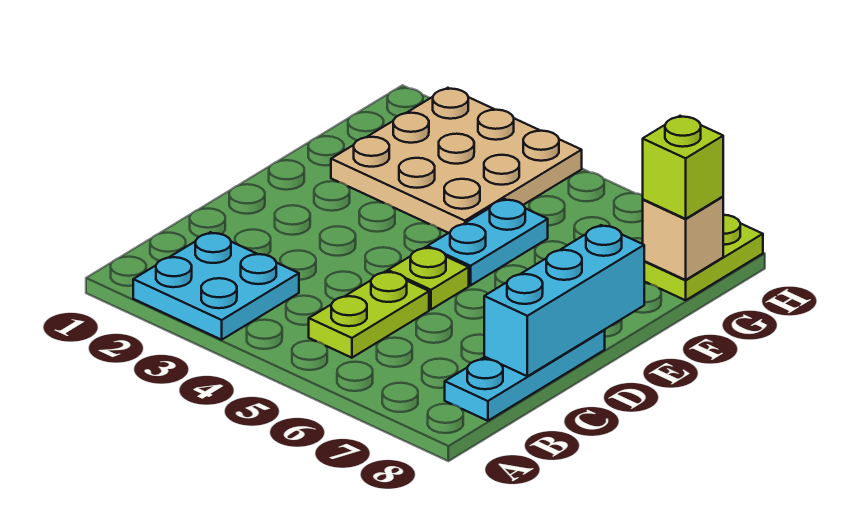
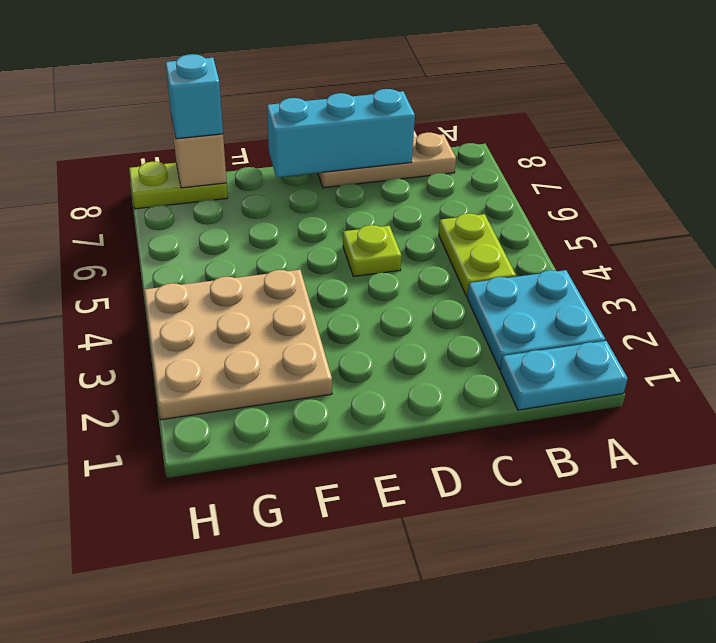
lime plate B5:C5 level 1 -> lime plate B4:B5 level 1
cyan plate B8:D8 level 1 -> tan plate B8:D8 level 1
cyan plate E5:F5 level 1 -> cyan plate A1:B1 level 1
lime brick G8 level 3 -> cyan brick G8 level 3

